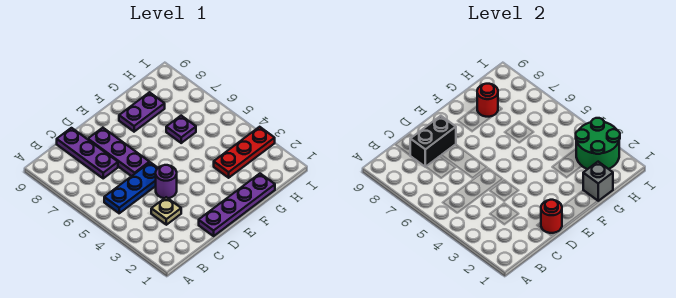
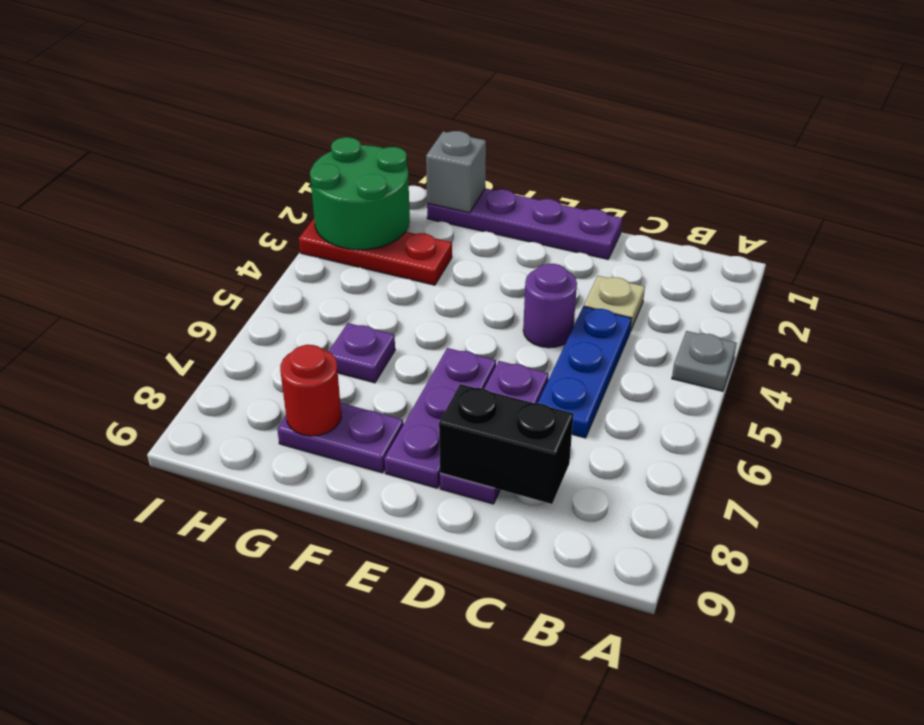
none -> grey plate A4 level 1
blue plate B5:D5 level 1 -> blue plate C4:C6 level 1
purple plate C7:C9 level 1 -> purple plate E6:E8 level 1
red round brick D1 level 2 -> none

